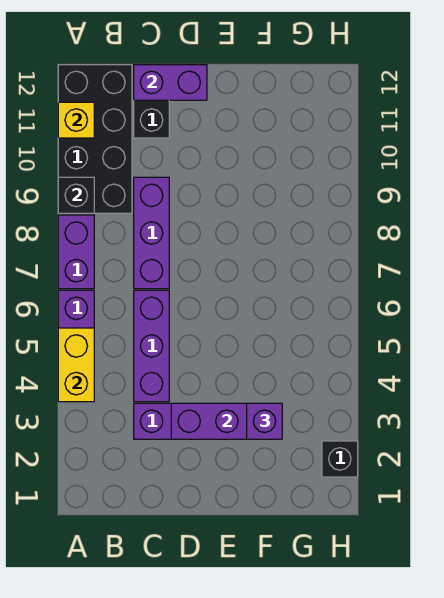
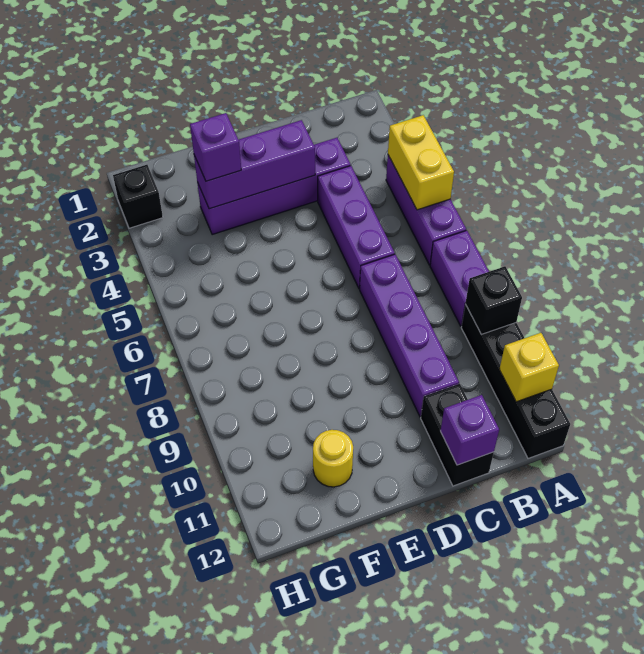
black brick A9:B12 level 1 -> black brick A9:A12 level 1
purple brick C7:C9 level 1 -> purple brick C7:C10 level 1
purple brick C12:D12 level 2 -> purple brick C12 level 2
none -> yellow round brick F11 level 1

